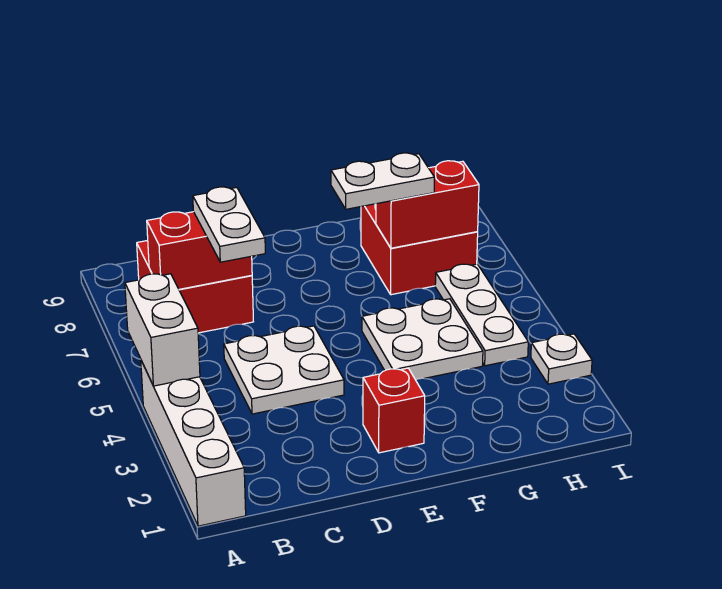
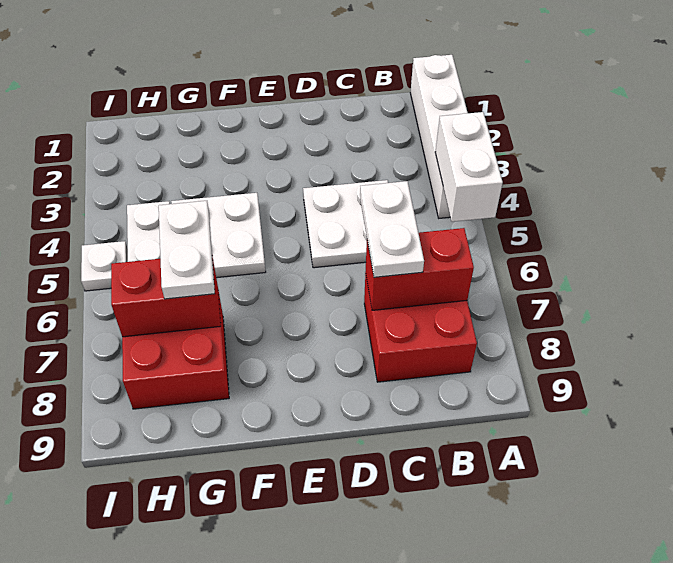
red brick E2 level 1 -> none
white plate F7:G7 level 3 -> white plate G6:G7 level 3
white plate I3 level 1 -> white plate I5 level 1

